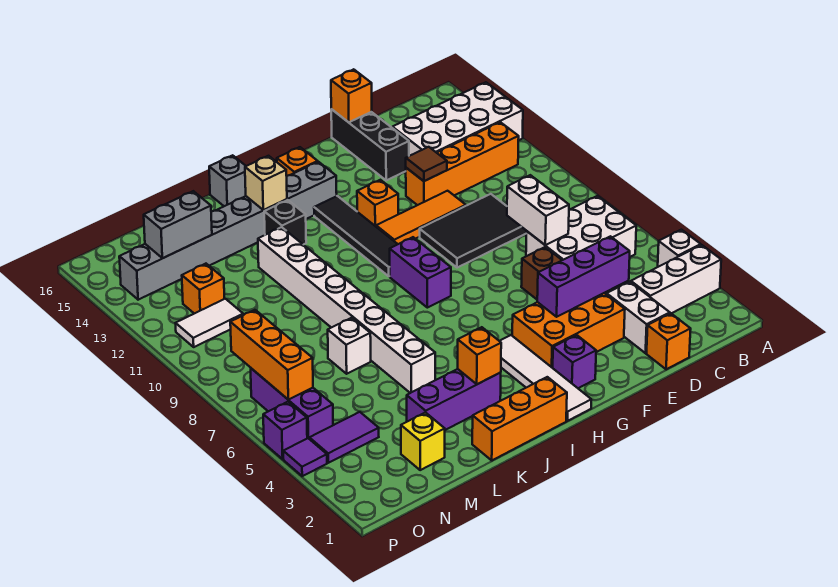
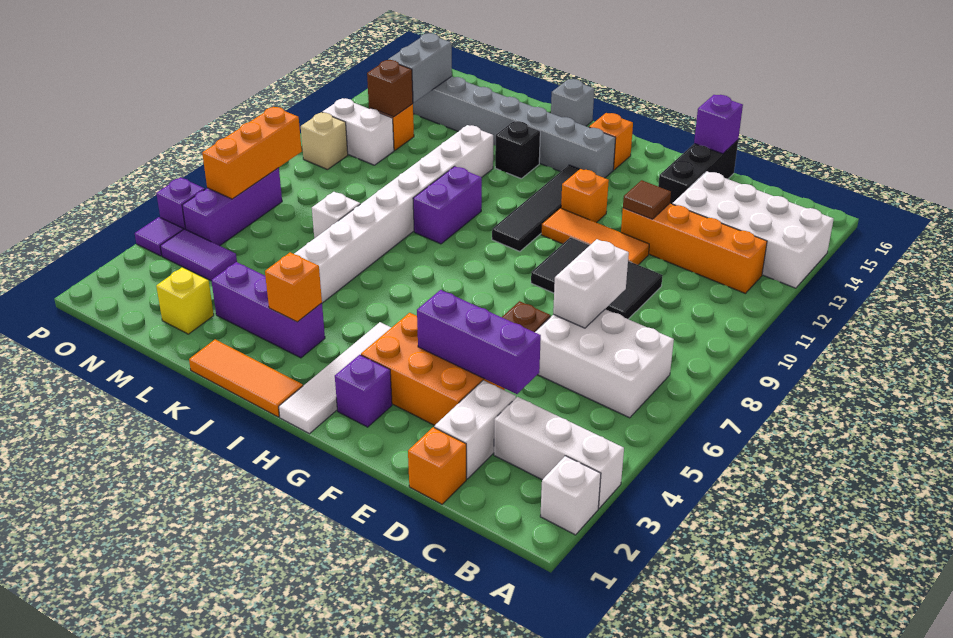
white brick A4 level 1 -> white brick A2 level 1
orange brick E16 level 2 -> purple brick E16 level 2
purple brick H8:H9 level 1 -> purple brick J9:J10 level 1
orange brick I1:K1 level 1 -> orange tile I1:K1 level 1
tan brick J14 level 2 -> tan brick O10 level 1
grey brick M14:N14 level 2 -> grey brick N13:N14 level 2
white tile N11:O11 level 1 -> white brick N11:O11 level 1
none -> brown brick N12 level 2

